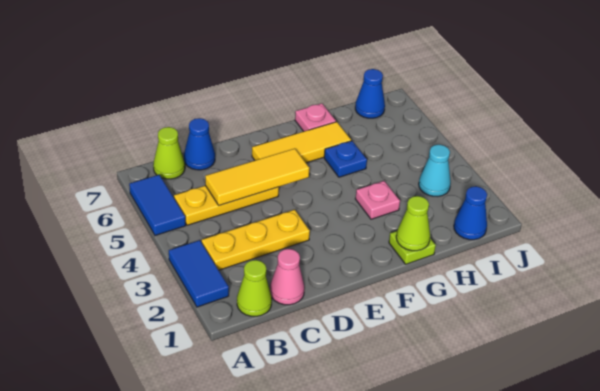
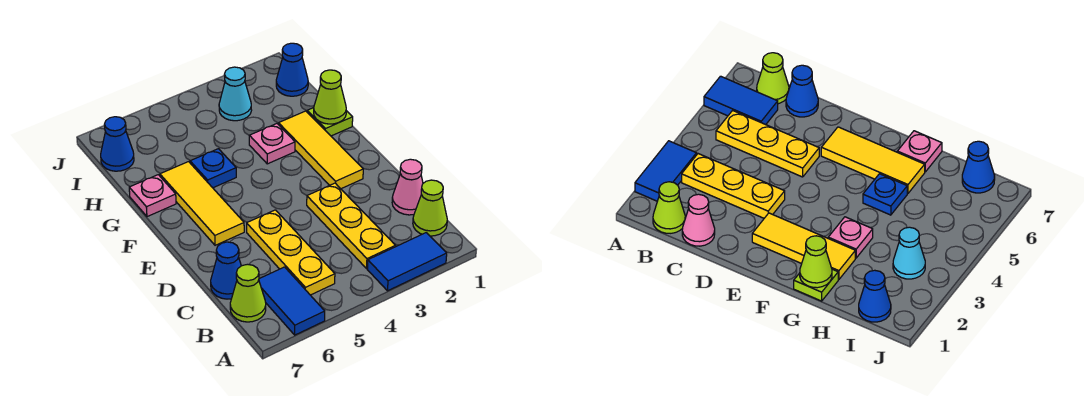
blue tile A5:A6 level 1 -> blue tile A6:B6 level 1
yellow tile C5:E5 level 2 -> yellow tile E2:G2 level 1

